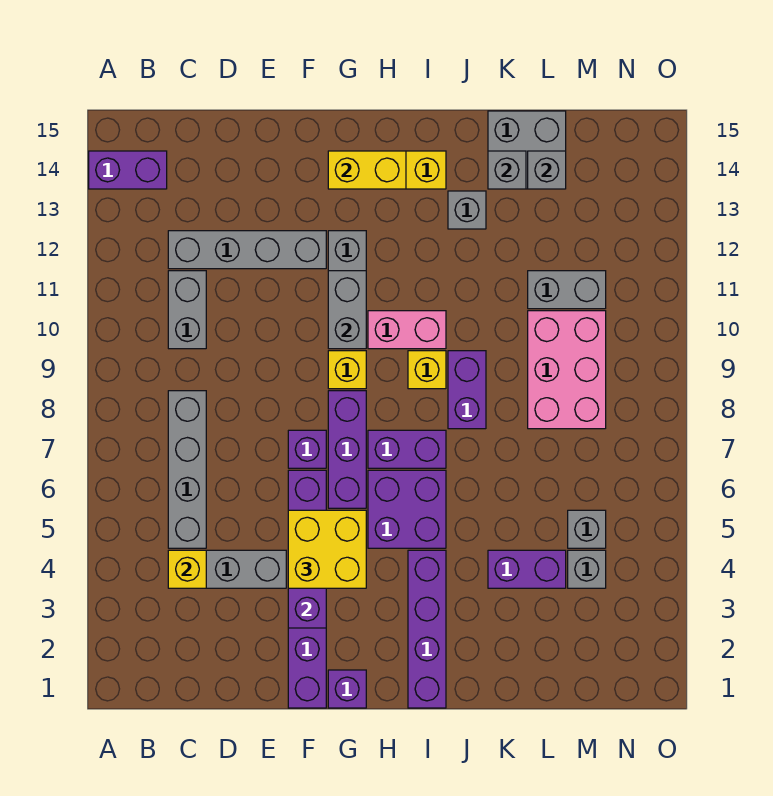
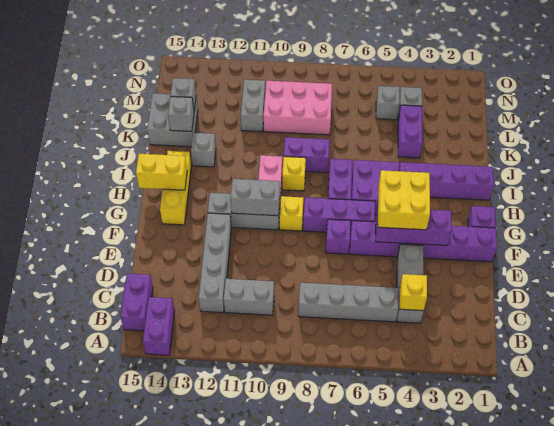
none -> purple brick B15:C15 level 1
yellow brick G14:H14 level 2 -> yellow brick H14:H15 level 2

